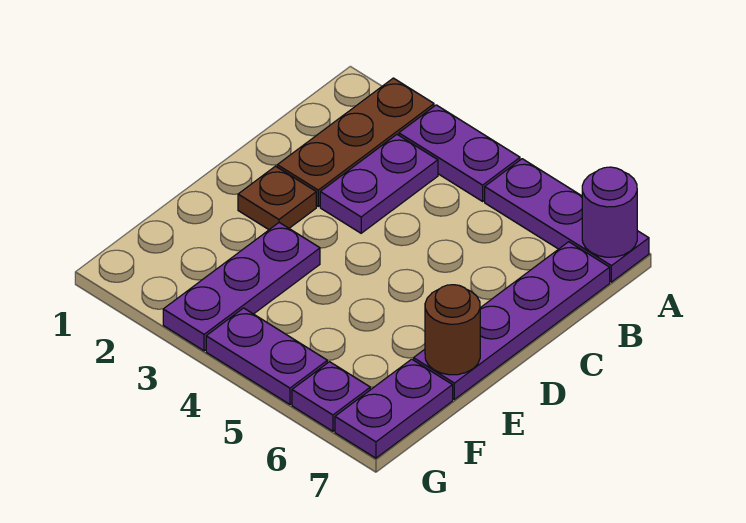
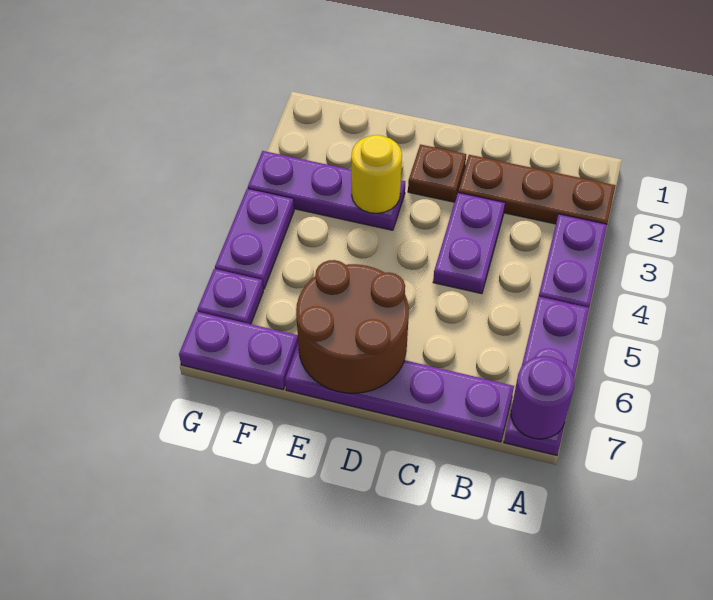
purple plate B3:C3 level 1 -> purple plate C3:C4 level 1
none -> yellow round brick E3 level 2
brown round brick E7 level 2 -> brown round brick D6:E7 level 2

